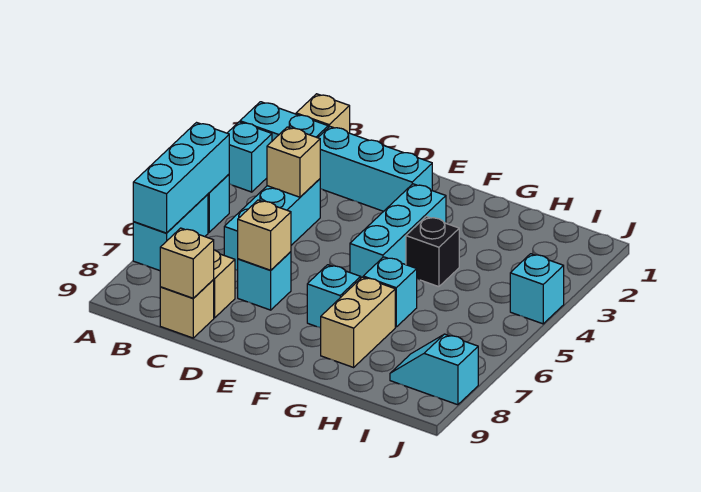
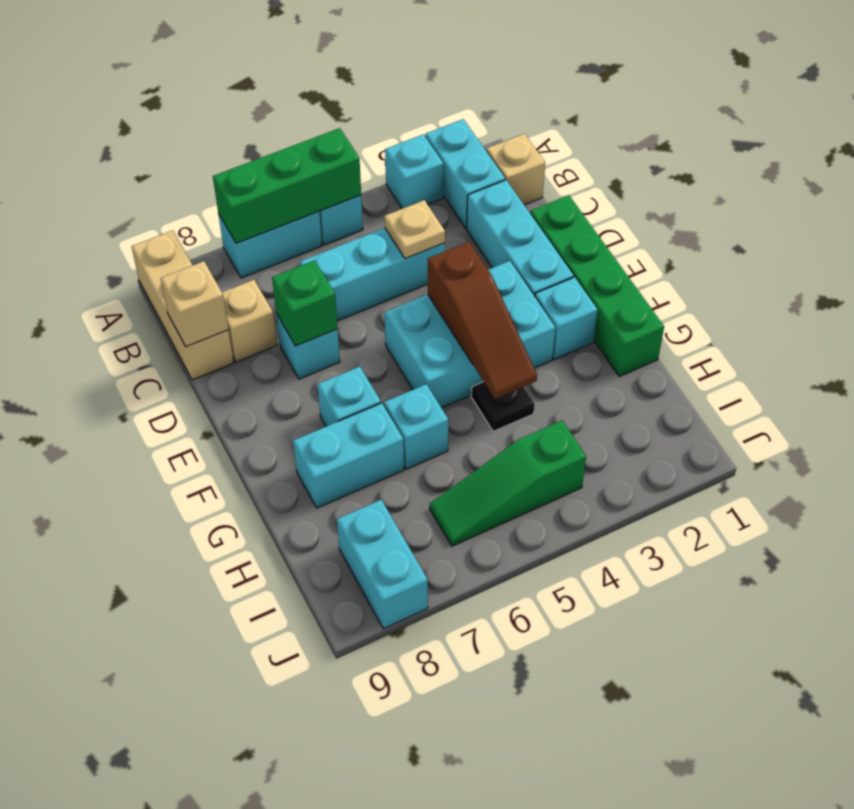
cyan brick A5:A7 level 2 -> green brick A5:A7 level 2
tan brick C4 level 2 -> tan plate C4 level 2
tan brick C9 level 1 -> tan brick A9:C9 level 1
none -> green brick D1:G1 level 1
tan brick D7 level 2 -> green brick D7 level 2
none -> brown slope E4:G4 level 2 top E
cyan brick F3:F5 level 1 -> cyan brick E3:F5 level 1
black brick G4 level 1 -> black plate G4 level 1
tan brick G7:G8 level 1 -> cyan brick G7:G8 level 1
none -> green slope I4:I6 level 1 top 4
cyan slope I8:J8 level 1 top J -> cyan brick I8:J8 level 1
cyan brick J4 level 1 -> cyan brick F2 level 1

